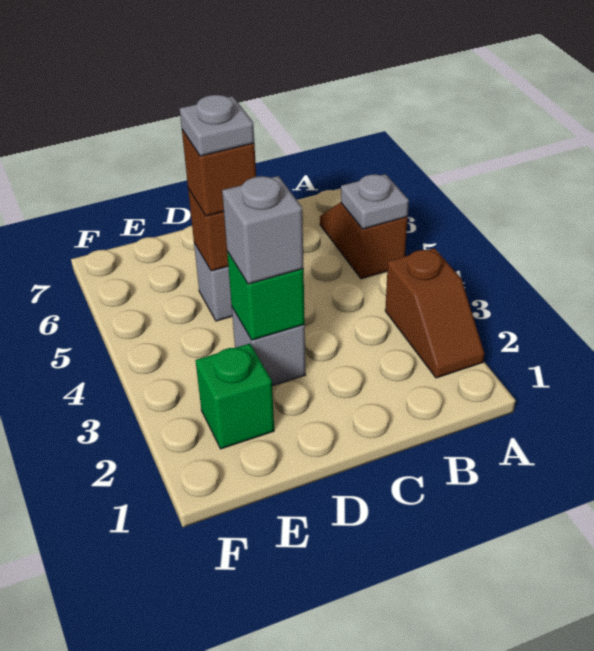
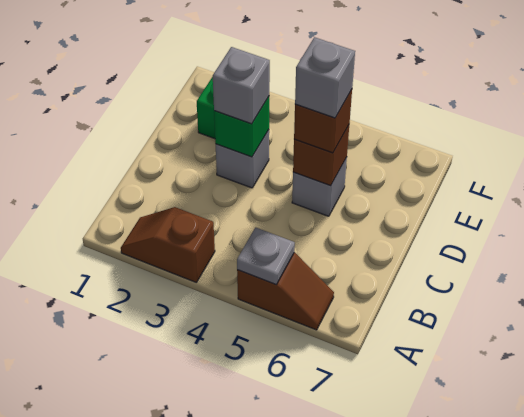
grey plate D5 level 4 -> grey brick D5 level 4

